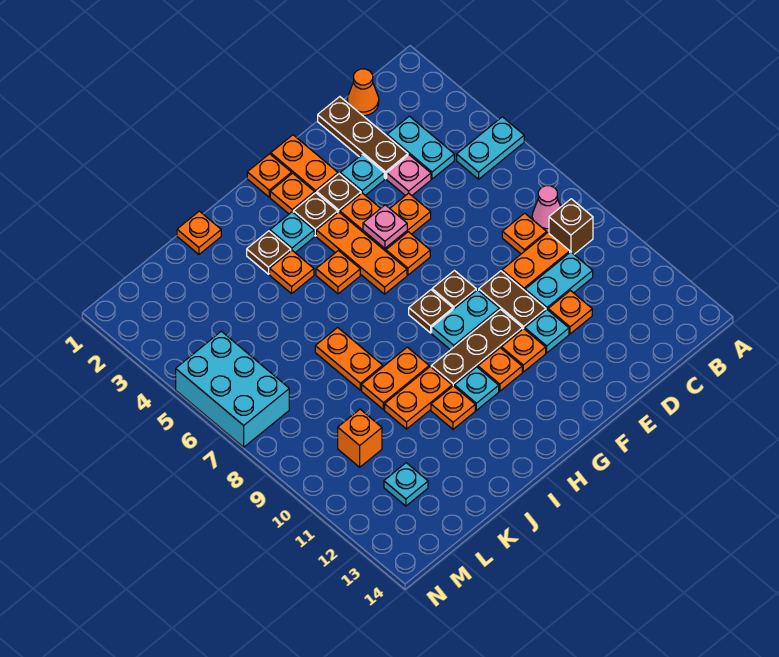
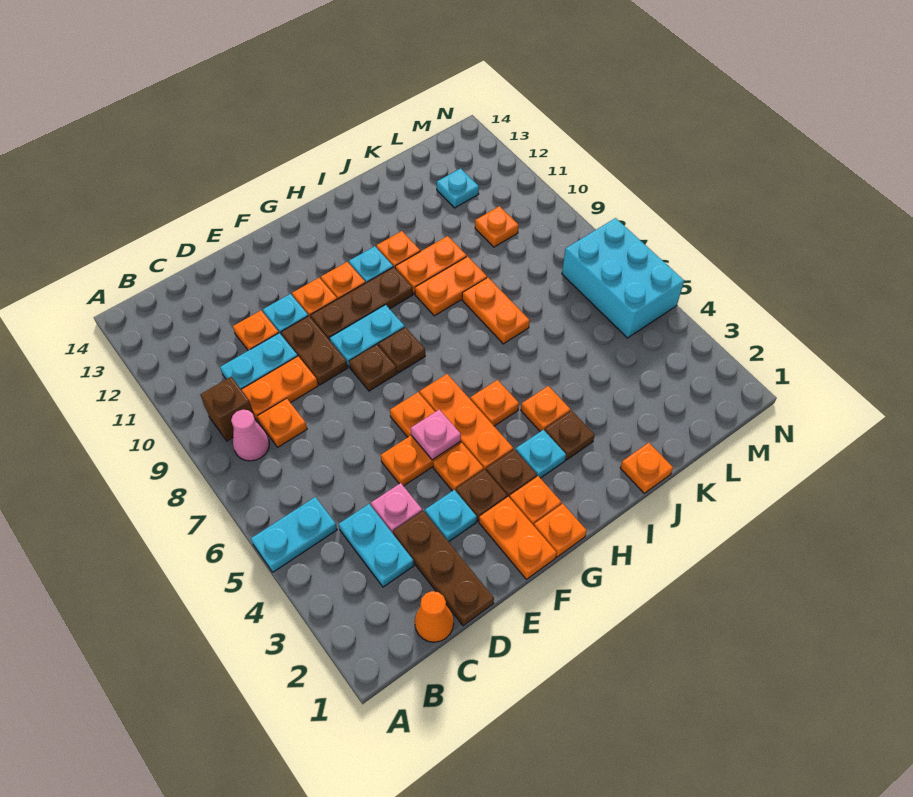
orange brick L10 level 1 -> orange plate L10 level 1

